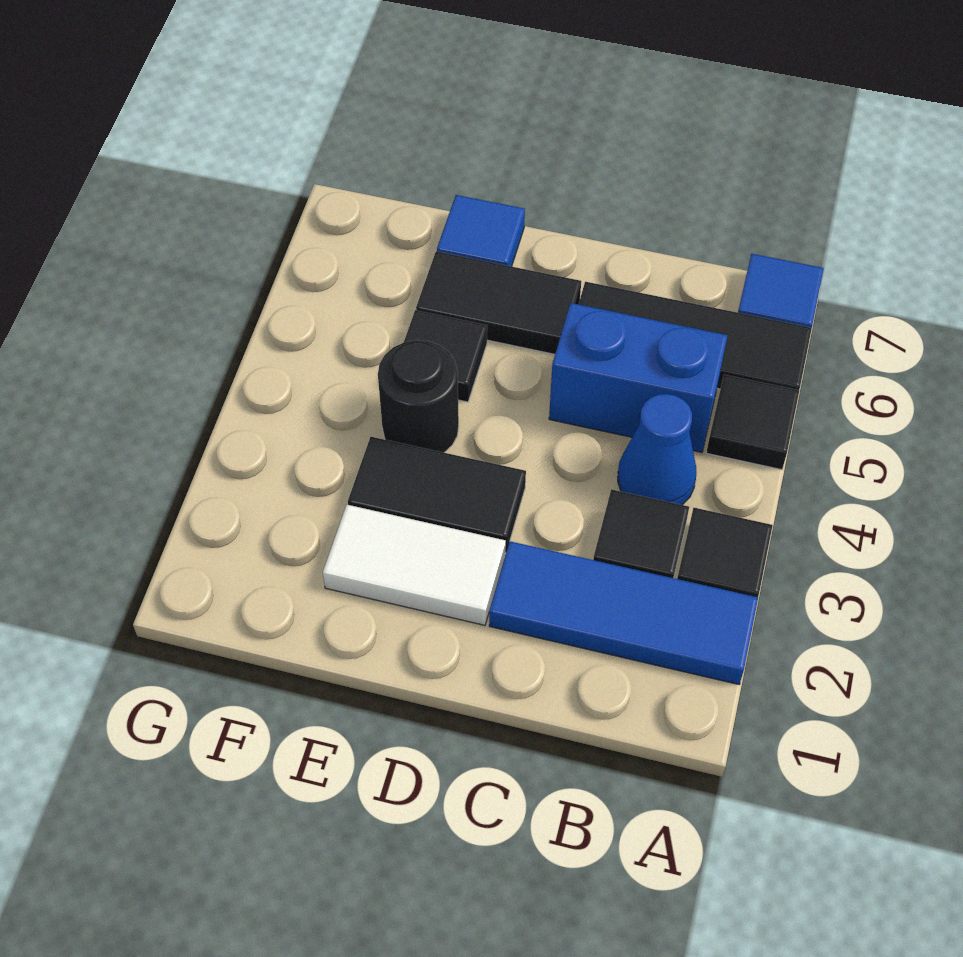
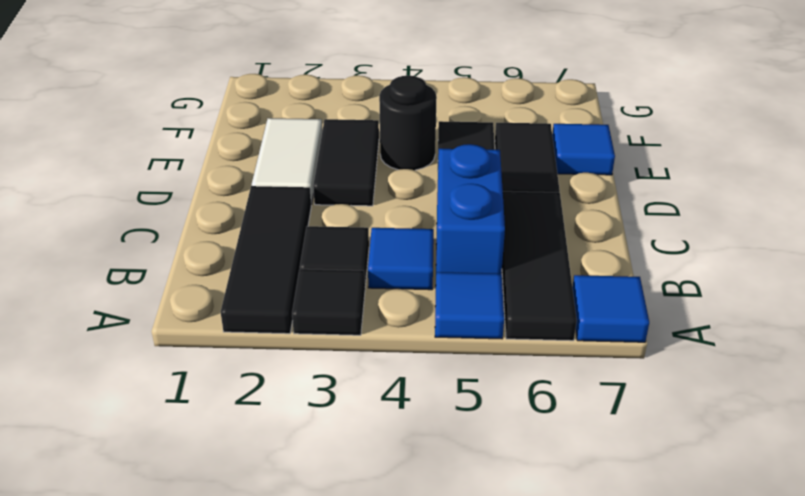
blue tile A2:C2 level 1 -> black tile A2:C2 level 1
black tile A5 level 1 -> blue tile A5 level 1
blue cone B4 level 1 -> blue tile B4 level 1

